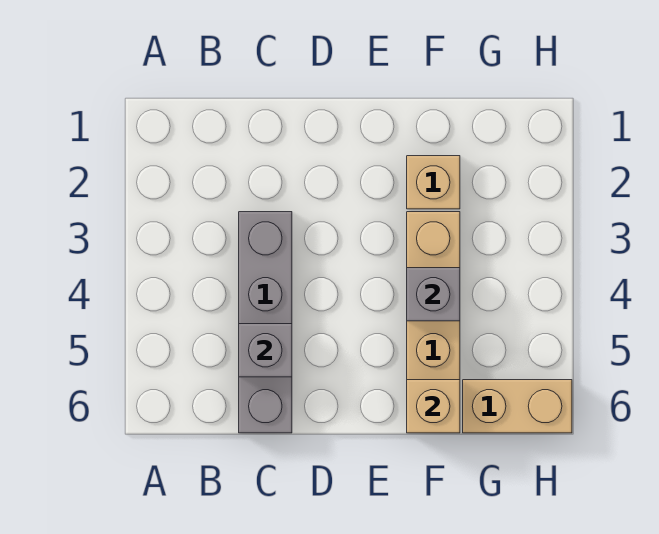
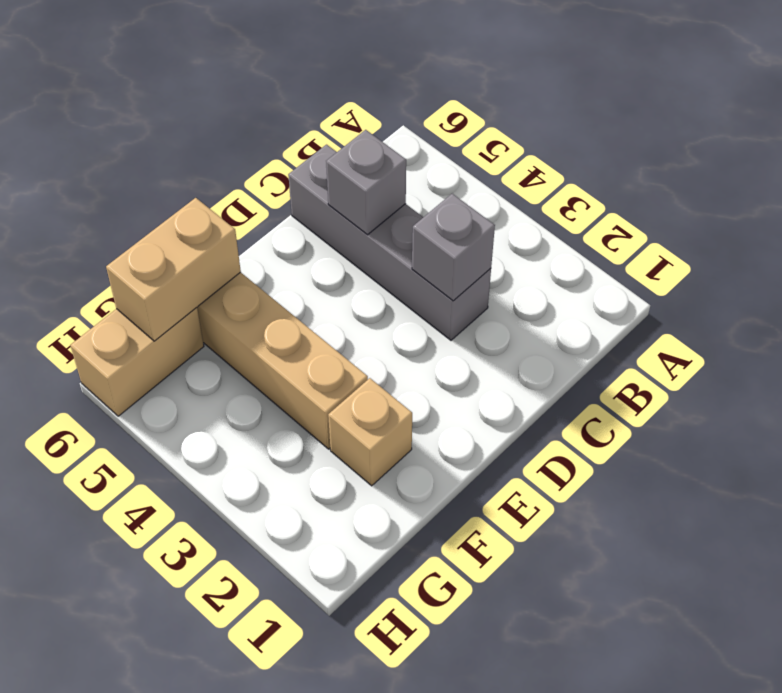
grey brick F4 level 2 -> grey brick C3 level 2
tan brick F6 level 2 -> tan brick F6:G6 level 2

